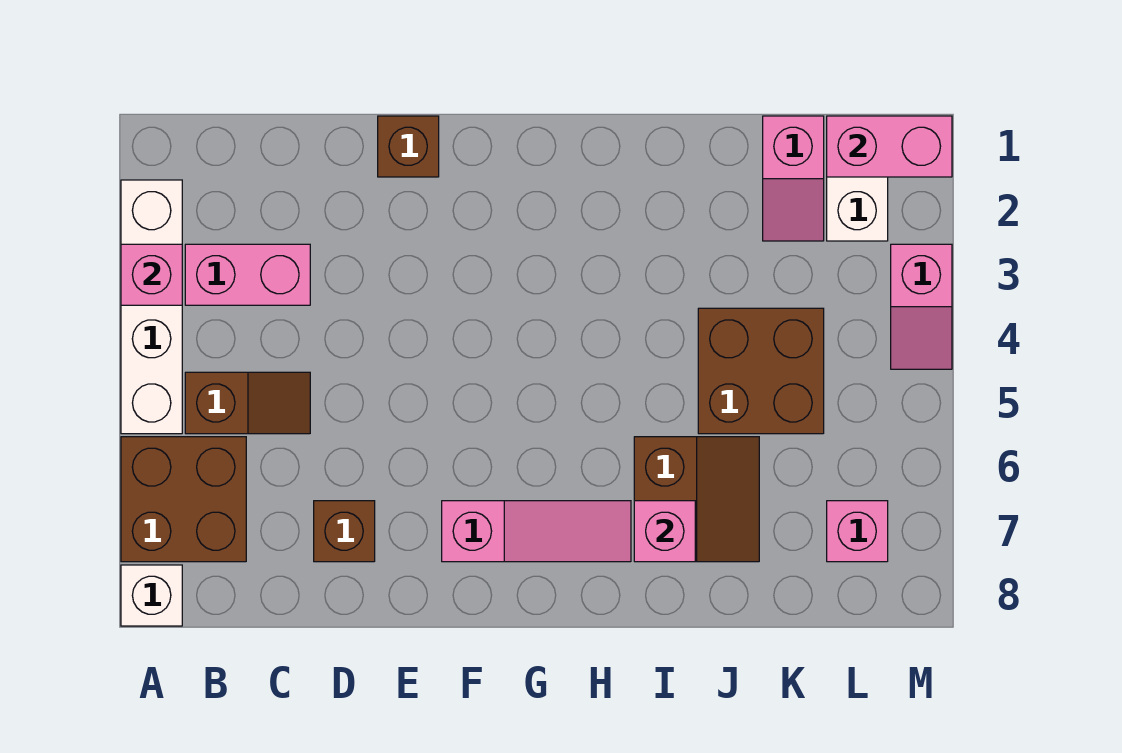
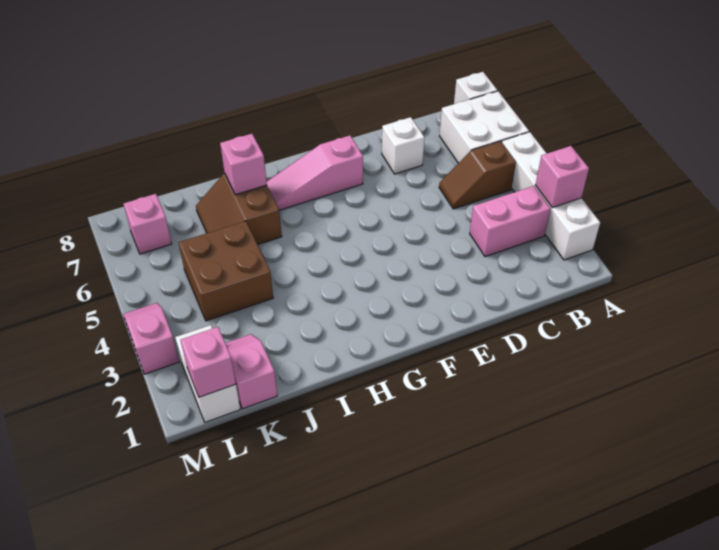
brown brick A6:B7 level 1 -> white brick A6:B7 level 1
brown brick D7 level 1 -> white brick D7 level 1
brown brick E1 level 1 -> none
pink brick L1:M1 level 2 -> pink brick L1 level 2

